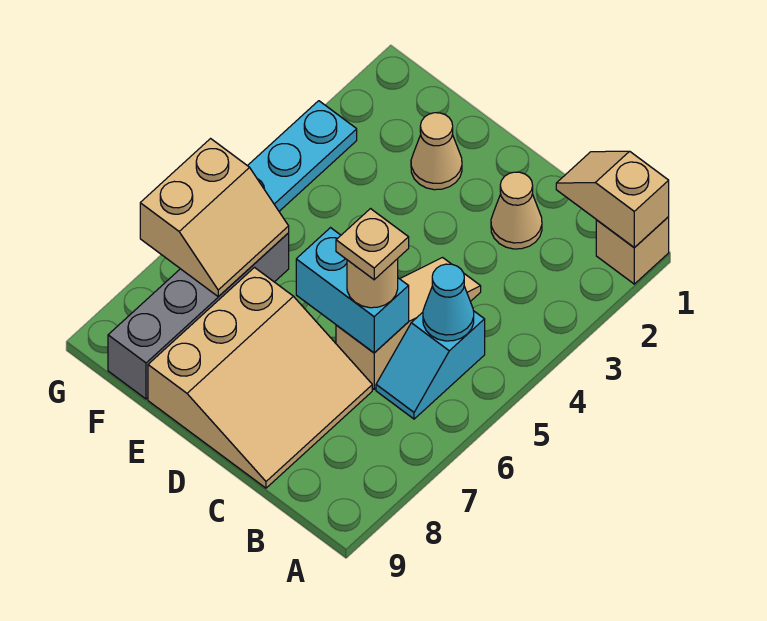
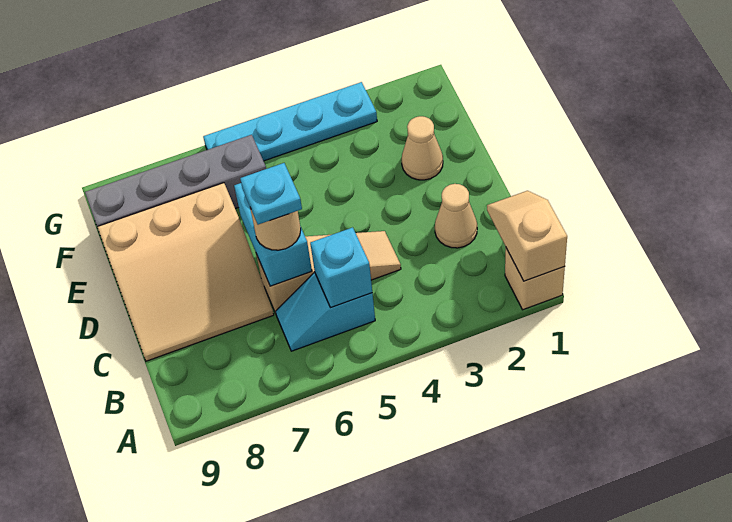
cyan cone B5 level 2 -> cyan brick B5 level 2
tan plate C6 level 4 -> cyan plate C6 level 4
tan slope F6:G7 level 2 top G -> none

